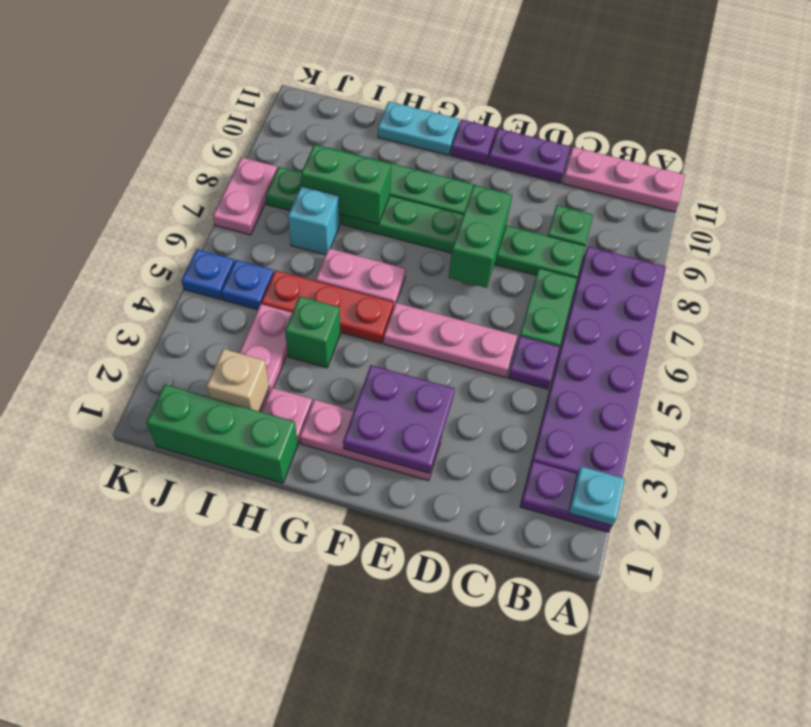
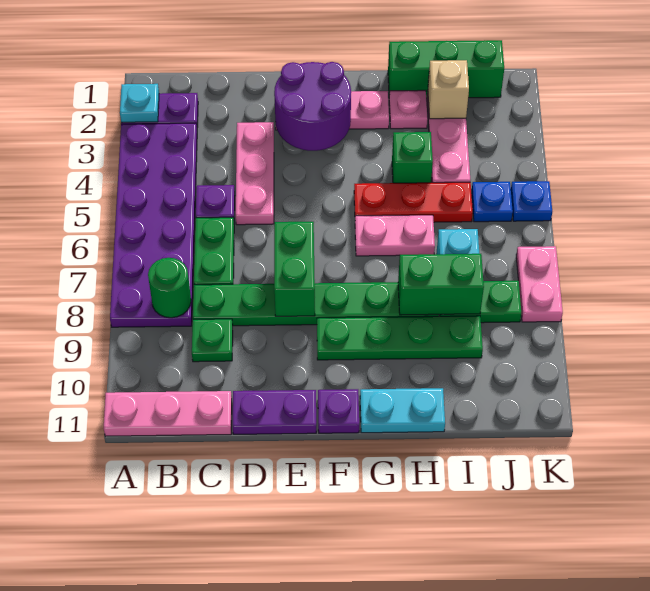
none -> green round brick B8 level 2
pink plate D5:F5 level 1 -> pink plate D3:D5 level 1
purple plate E2:F3 level 2 -> purple round brick E2:F3 level 2

